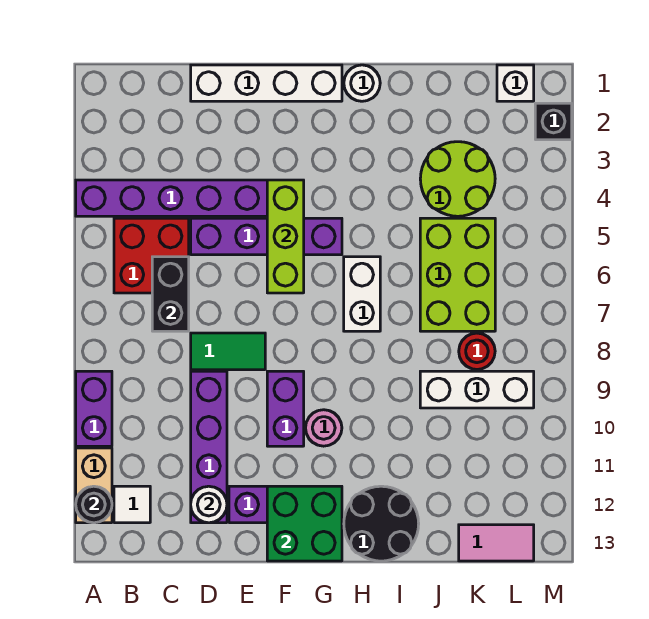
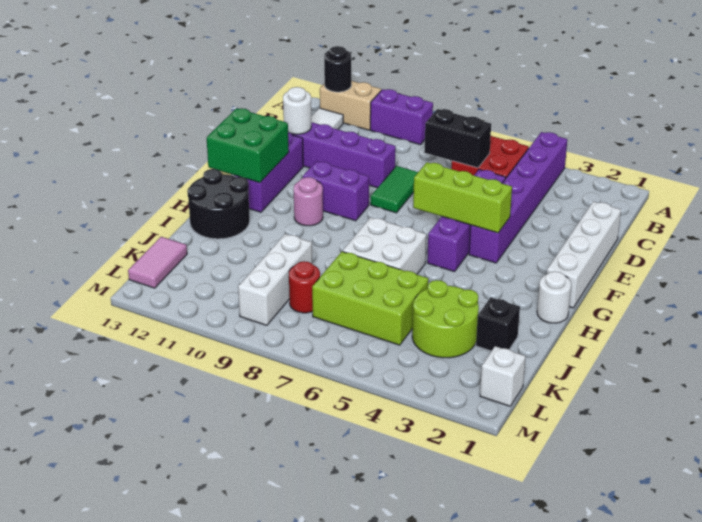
white brick H6:H7 level 1 -> white brick H6:I7 level 1
black brick M2 level 1 -> black brick J2 level 1

